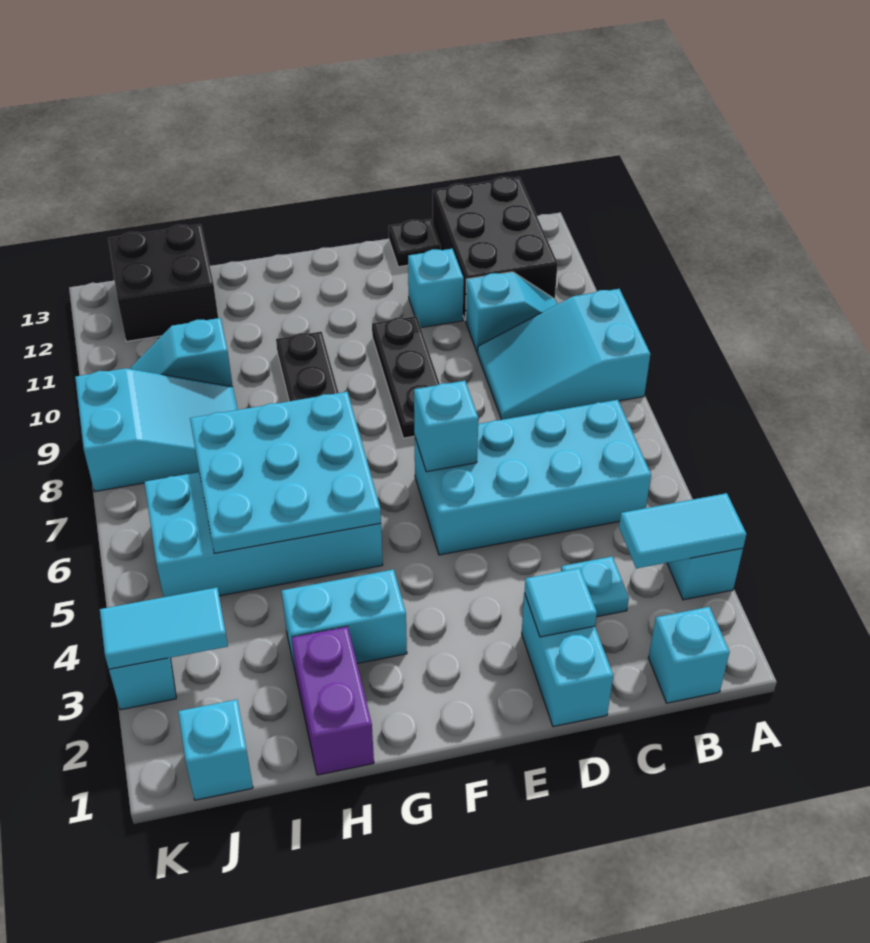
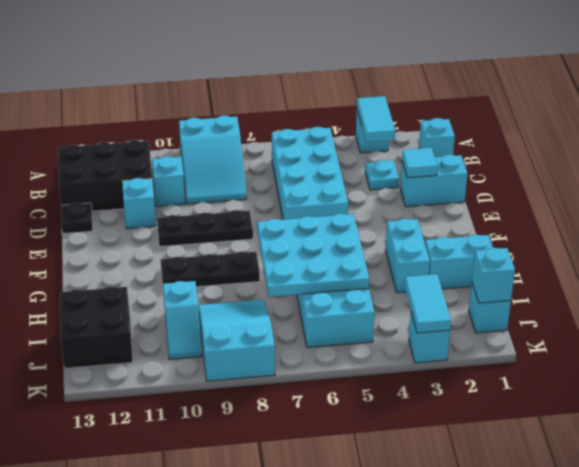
cyan brick E6 level 2 -> cyan brick J1 level 2
purple brick H1:H2 level 1 -> cyan brick H1:H2 level 1

